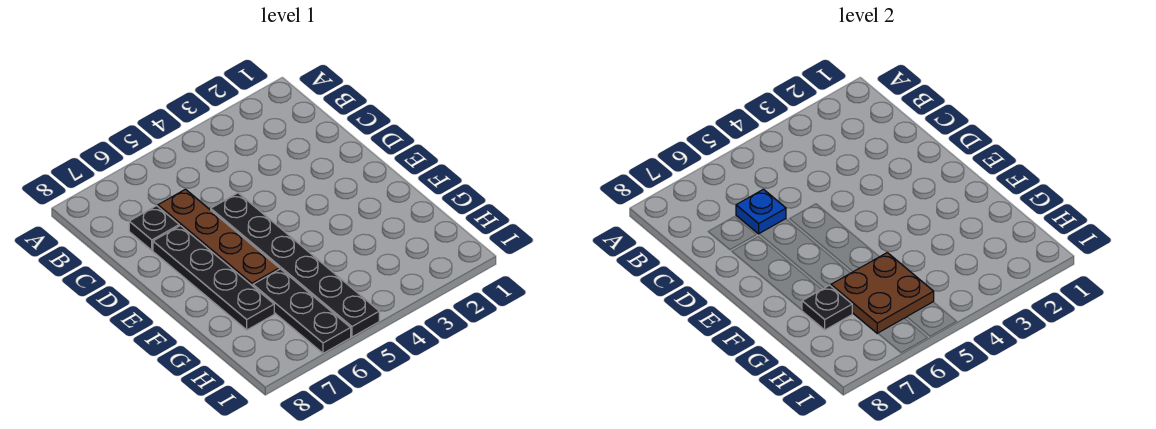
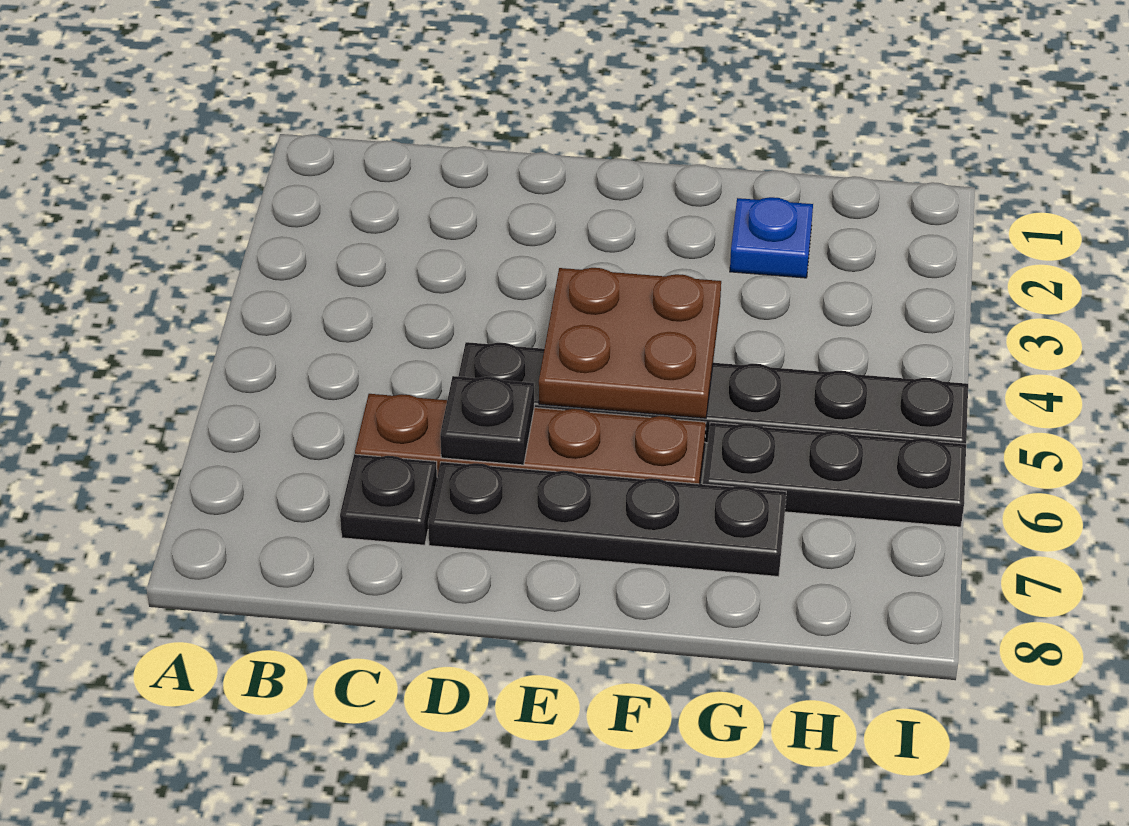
blue plate C6 level 2 -> blue plate G2 level 1
brown plate G5:H6 level 2 -> brown plate E4:F5 level 2
black plate G7 level 2 -> black plate D6 level 2

